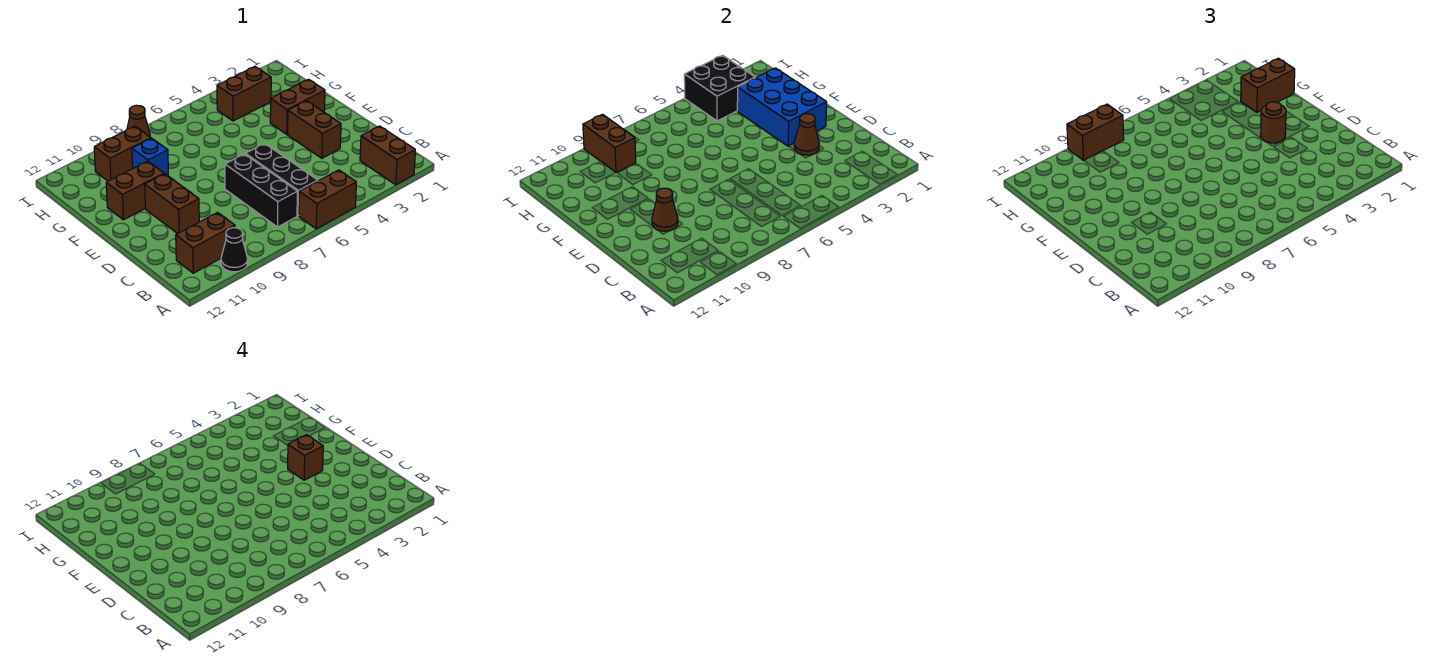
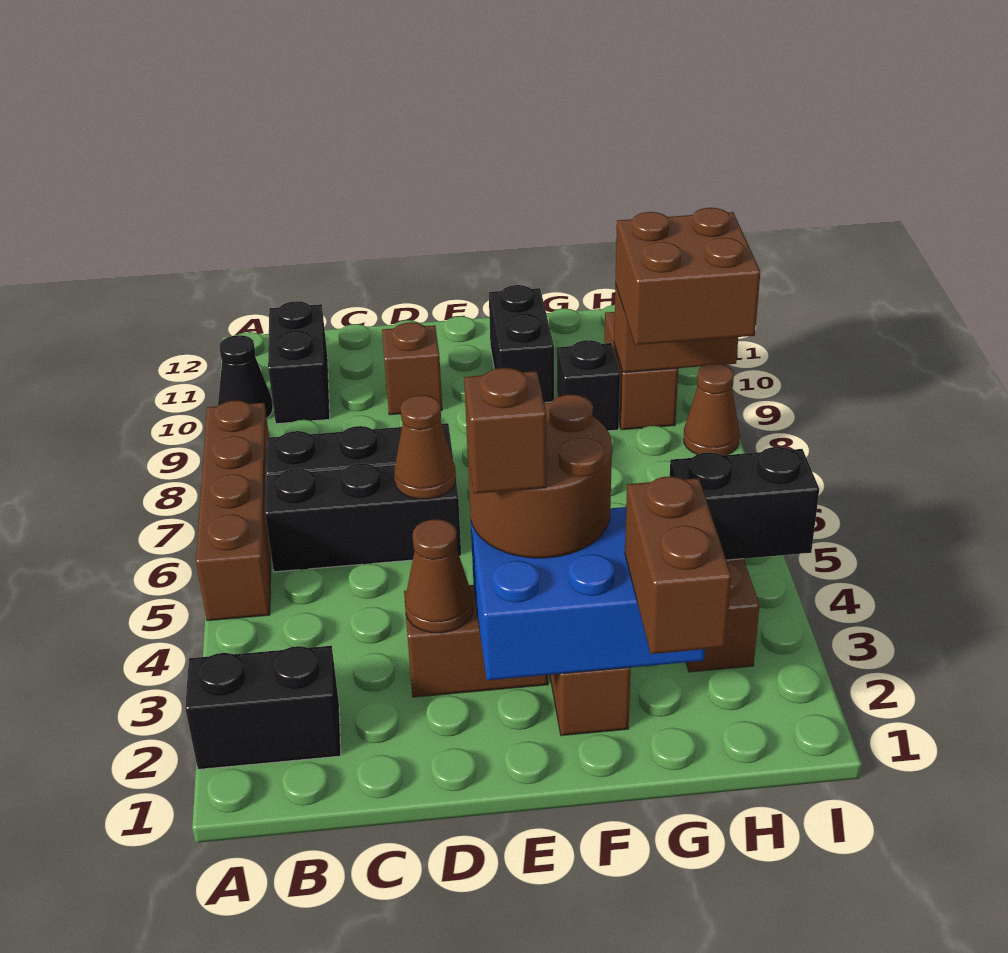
brown brick A2:B2 level 1 -> black brick A2:B2 level 1
brown brick A5:A6 level 1 -> brown brick A5:A8 level 1
brown brick B10:B11 level 1 -> black brick B10:B11 level 1
brown brick D10:E10 level 1 -> brown brick D10 level 1
brown cone D10 level 2 -> brown cone D6 level 2
brown round brick E3 level 3 -> brown round brick E3:F4 level 3
brown brick F10:F11 level 1 -> black brick F10:F11 level 1
blue brick G9 level 1 -> black brick G9 level 1
black brick H3:I4 level 2 -> black brick H4:I4 level 2
brown brick I8:I9 level 3 -> brown brick H8:I9 level 3

